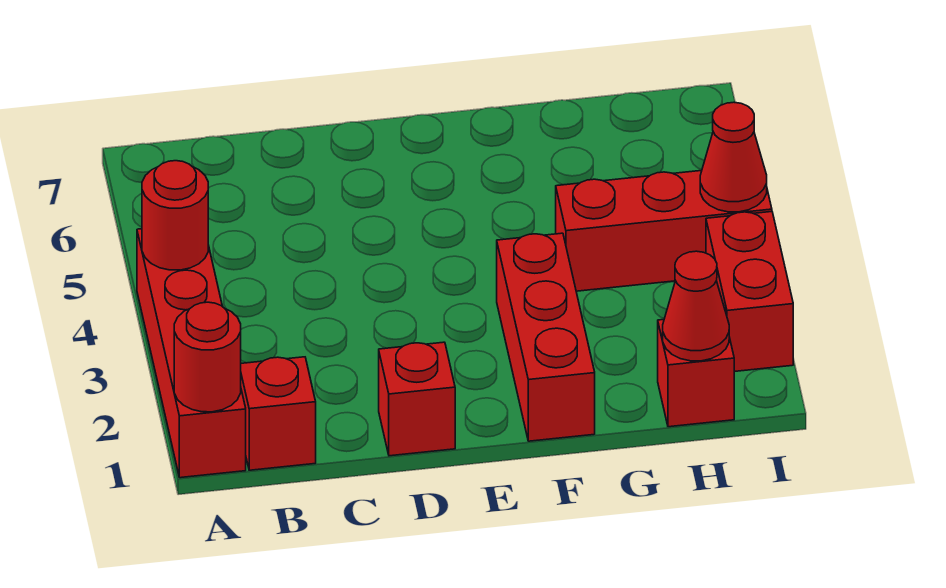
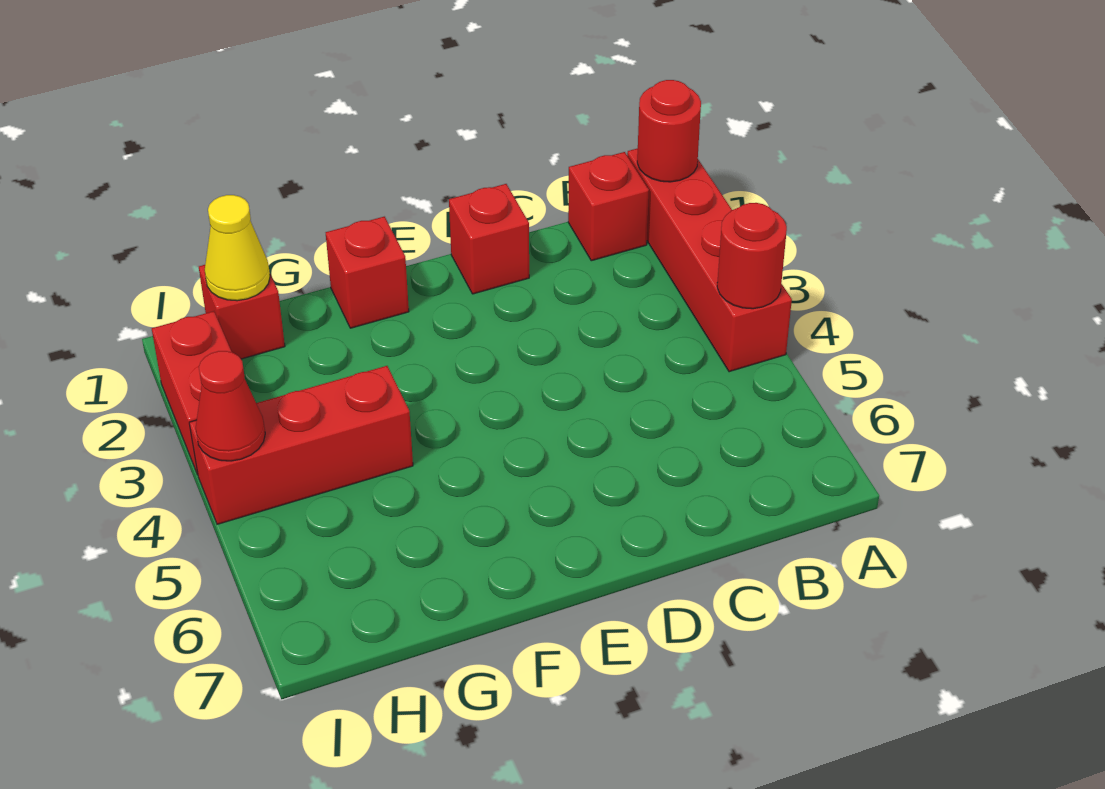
red brick F1:F3 level 1 -> red brick F1 level 1
red cone H1 level 2 -> yellow cone H1 level 2

